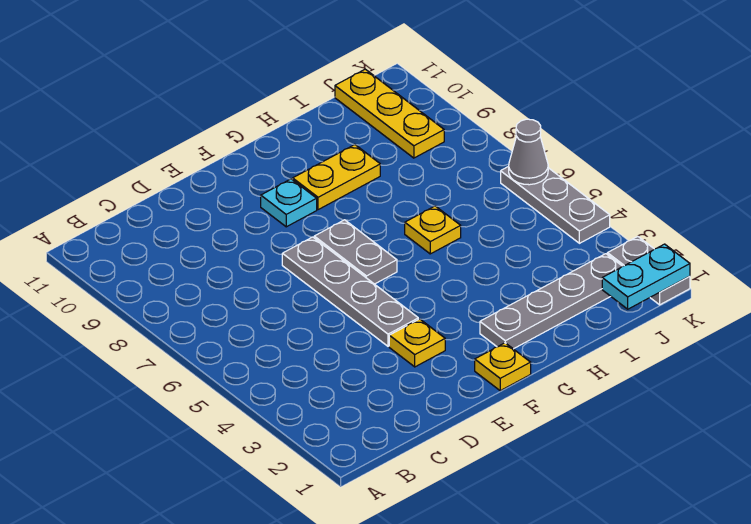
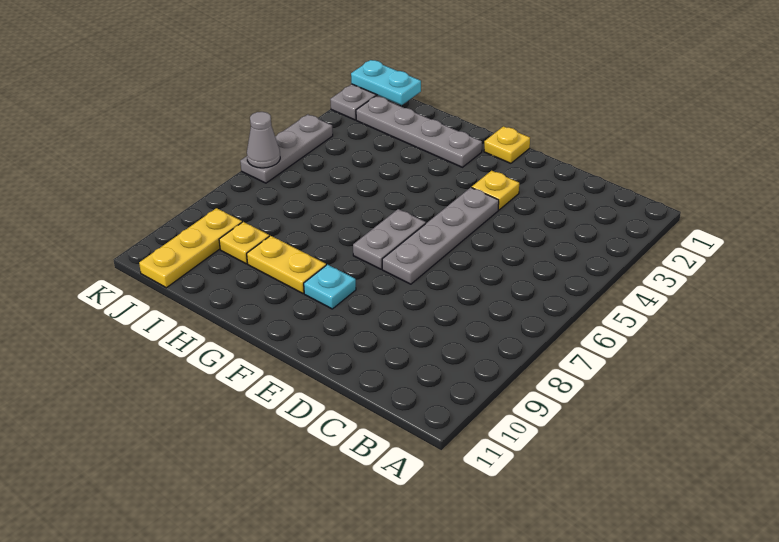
yellow plate H6 level 1 -> yellow plate I9 level 1

